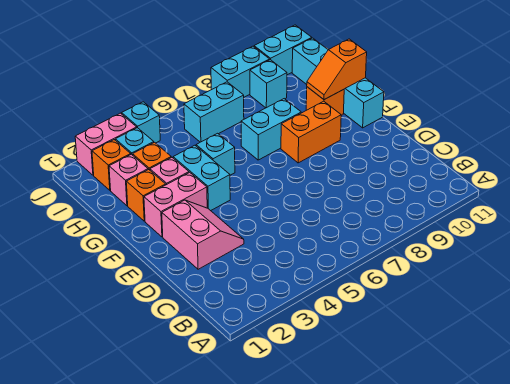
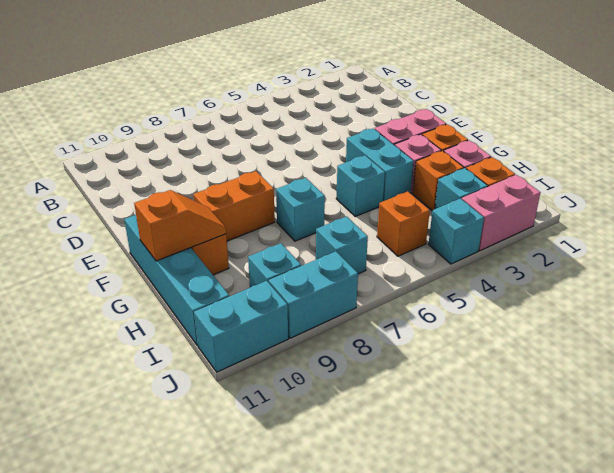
pink slope D2:E3 level 1 top 2 -> none
cyan brick G7:G8 level 1 -> cyan brick G7 level 1
none -> orange brick I5 level 1
cyan brick I6:I7 level 1 -> cyan brick I7 level 1

